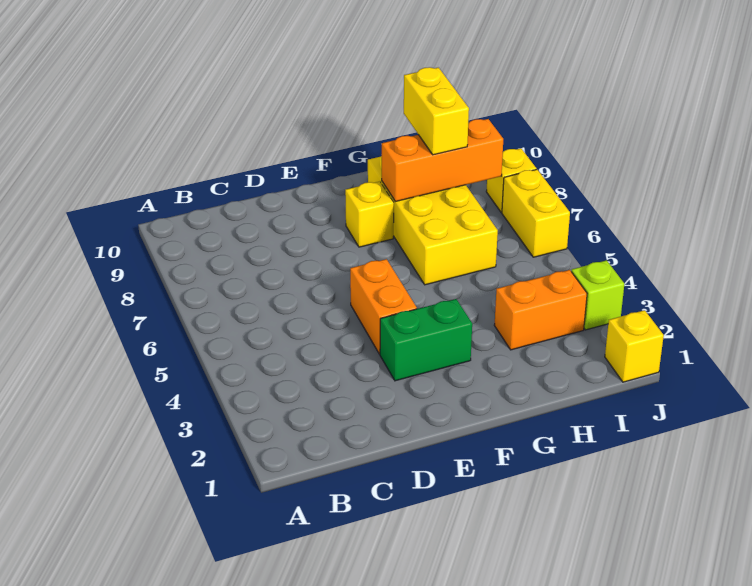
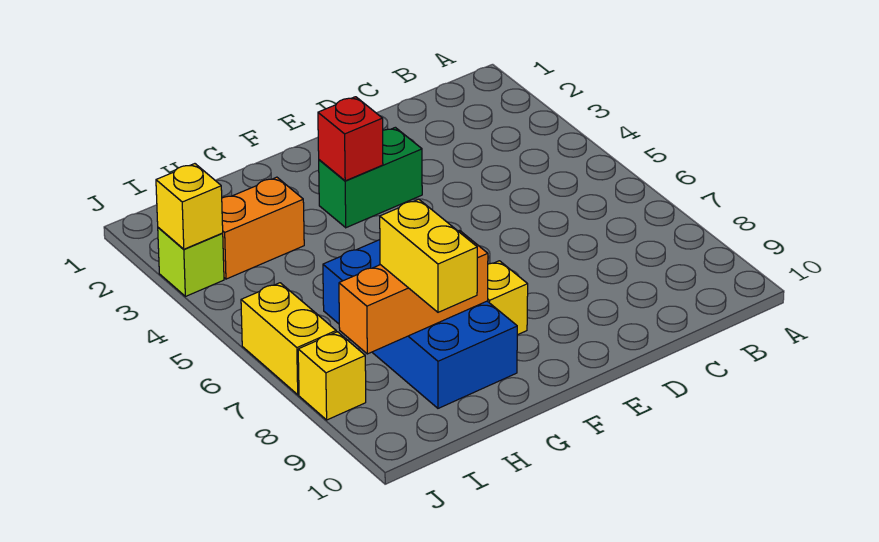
orange brick E4:E5 level 1 -> none
none -> red brick F3 level 2
yellow brick G6:H9 level 1 -> blue brick G6:H9 level 1
yellow brick J1 level 1 -> yellow brick J3 level 2

